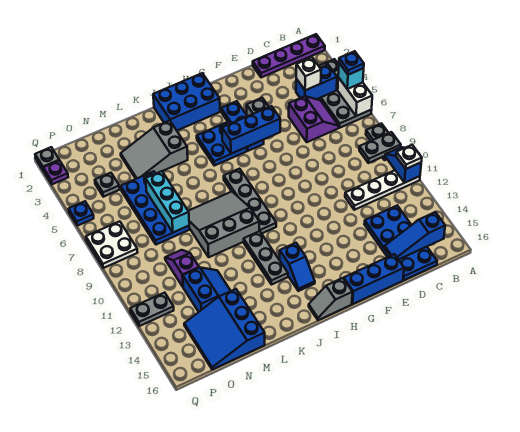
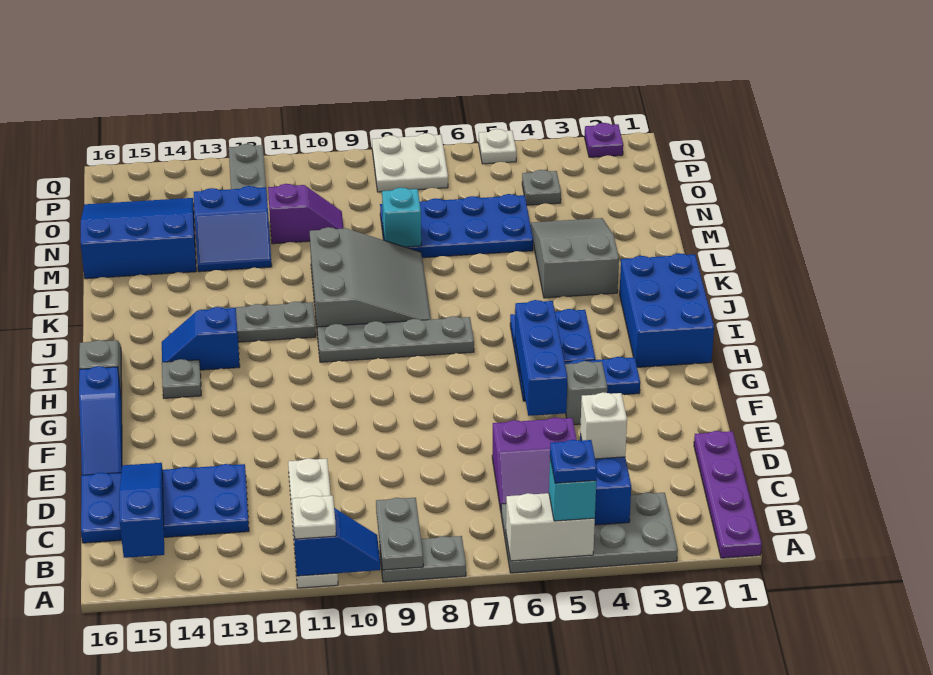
blue brick E16:G16 level 1 -> blue slope E16:G16 level 1 top G
cyan brick M6:M8 level 2 -> cyan brick M8 level 2
grey plate Q1 level 1 -> grey plate H14 level 1
blue plate Q5 level 1 -> white plate Q5 level 1

